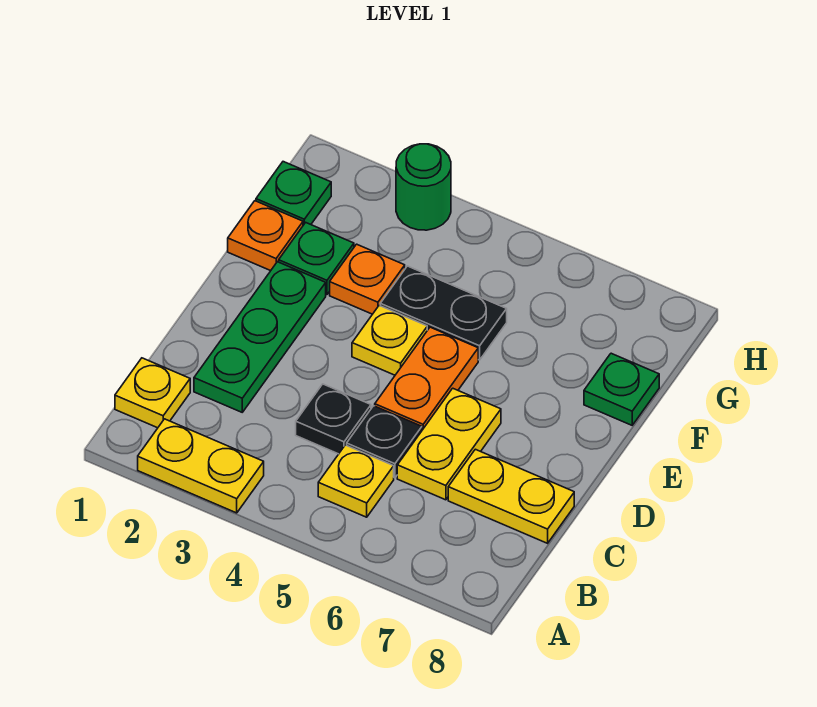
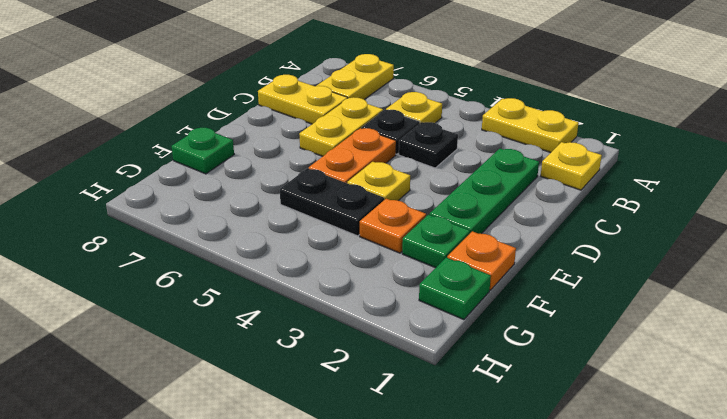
none -> yellow plate A7:B7 level 1
green round brick H3 level 1 -> none

